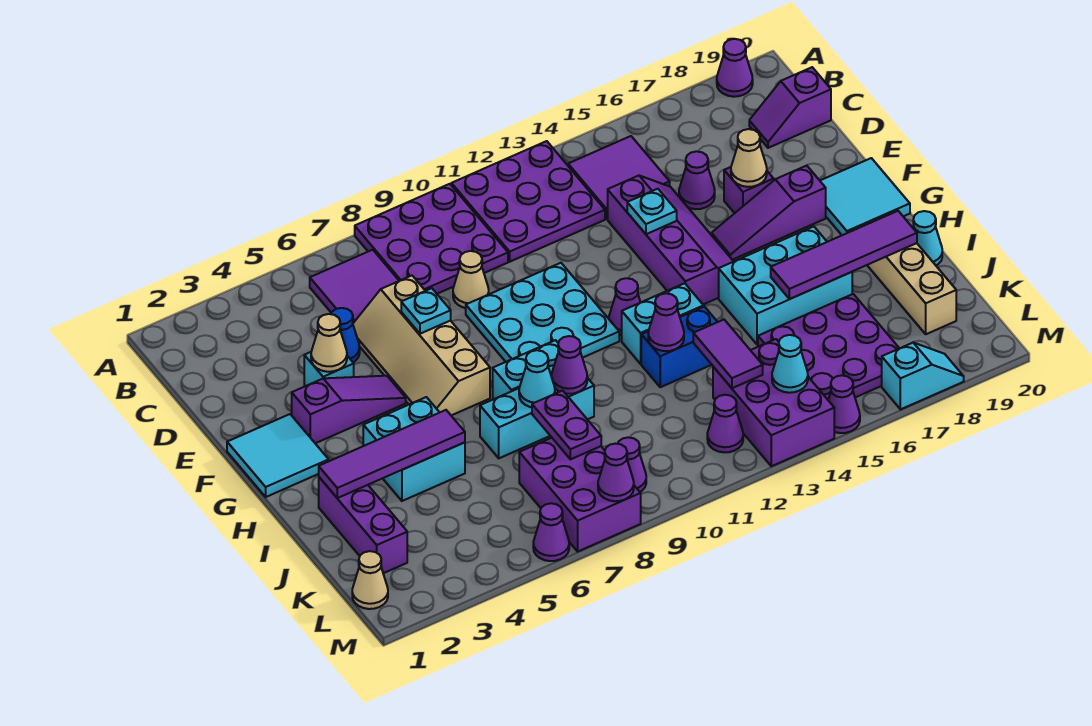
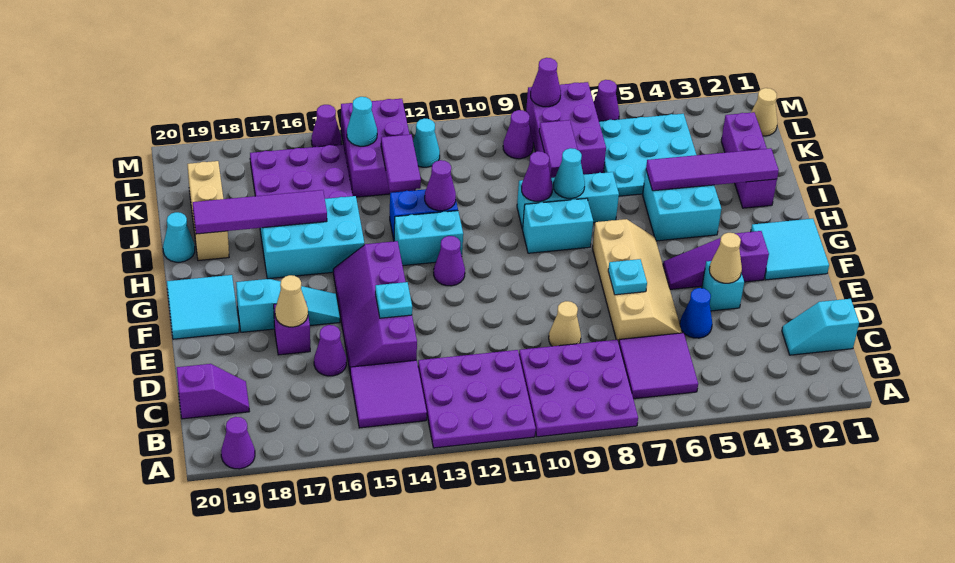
cyan plate E9:G11 level 1 -> cyan plate J4:L6 level 1
purple slope F16:F18 level 1 top 18 -> cyan slope F16:F18 level 1 top 18
purple plate J8:K8 level 2 -> purple tile J8:K8 level 2
purple cone L12 level 1 -> cyan cone L12 level 1
cyan slope M17:M18 level 1 top 17 -> cyan slope C1:C2 level 1 top 1

